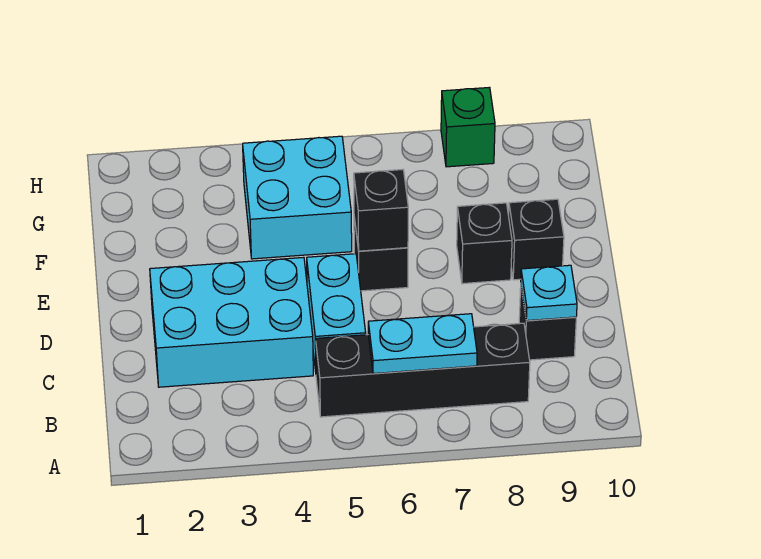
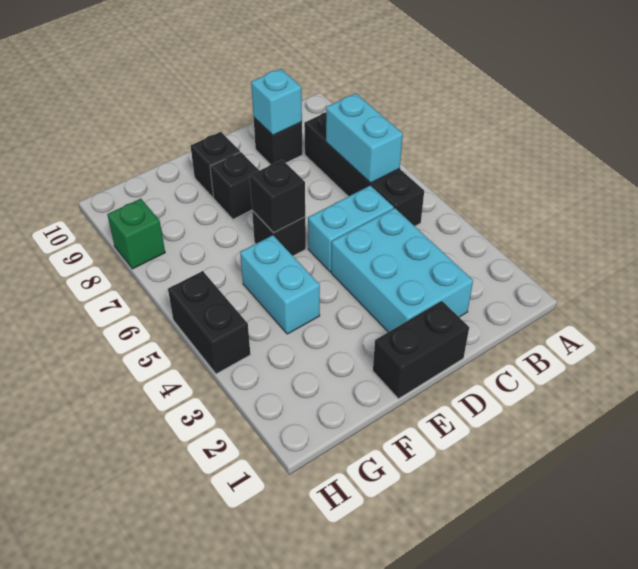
cyan plate B6:B7 level 2 -> cyan brick B6:B7 level 2
cyan plate C9 level 2 -> cyan brick C9 level 2
none -> black brick D1:E1 level 1
cyan brick F4:G5 level 1 -> cyan brick F4:F5 level 1
none -> black brick H4:H5 level 1

